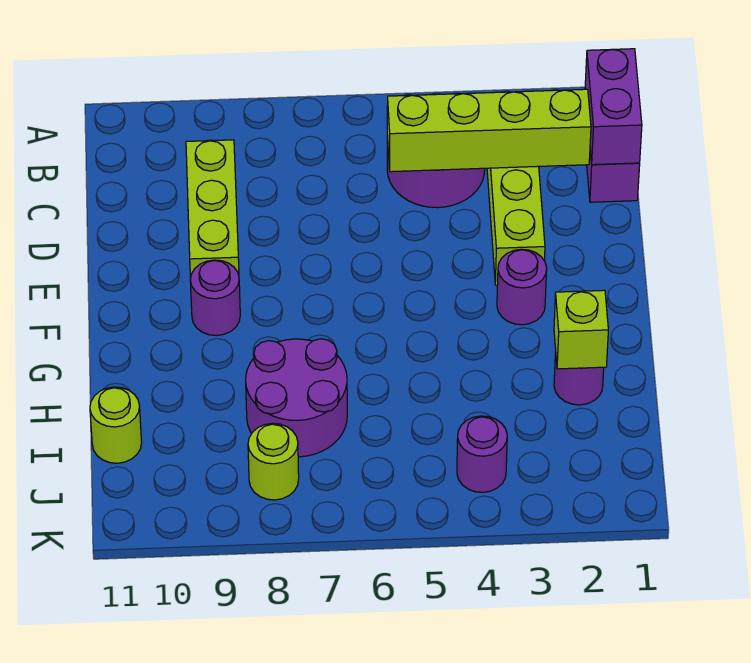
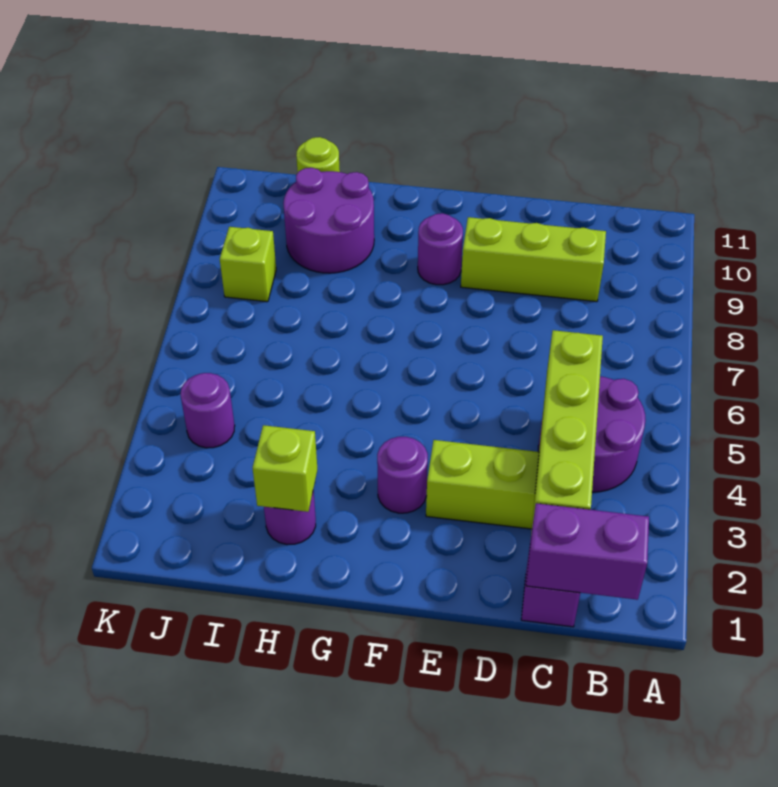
purple round brick H7:I8 level 1 -> purple round brick H9:I10 level 1
lime round brick J8 level 1 -> lime brick J8 level 1

